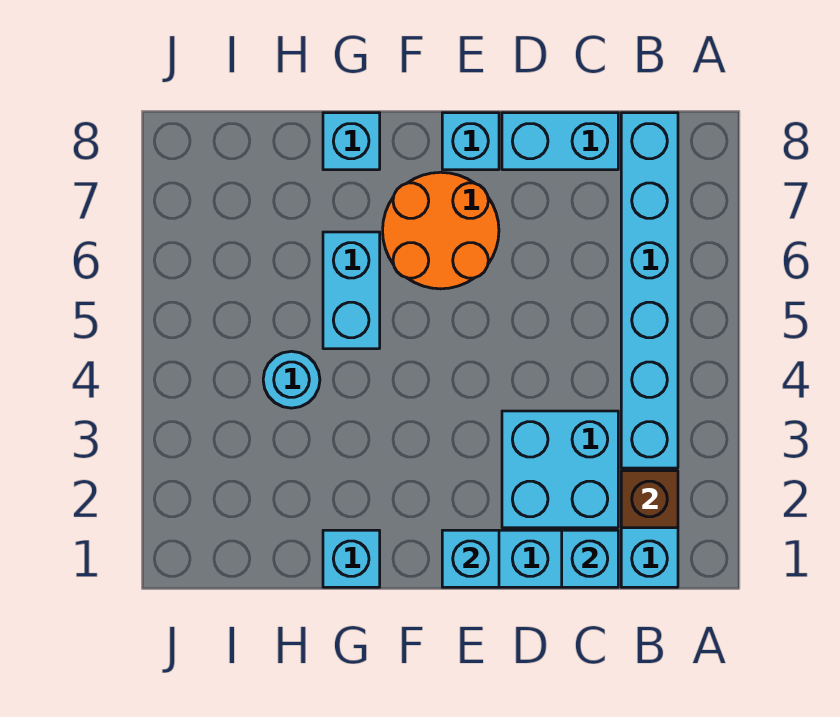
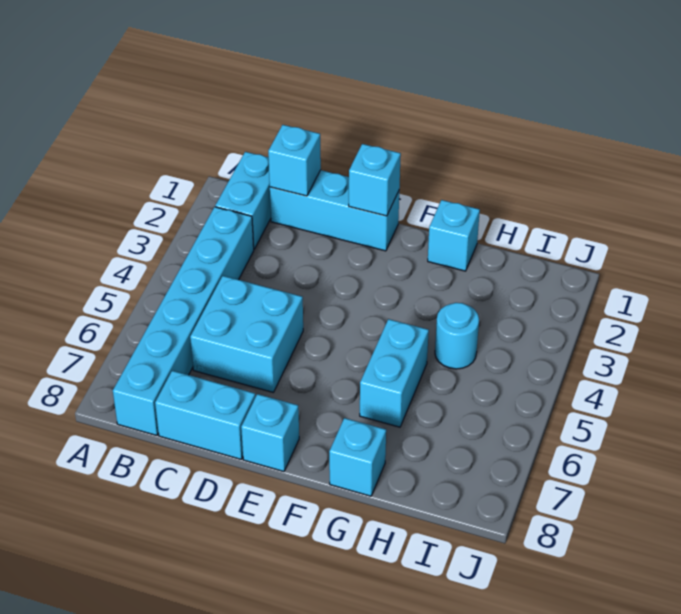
brown brick B2 level 2 -> none
cyan brick C2:D3 level 1 -> cyan brick C5:D6 level 1
orange round brick E6:F7 level 1 -> none

